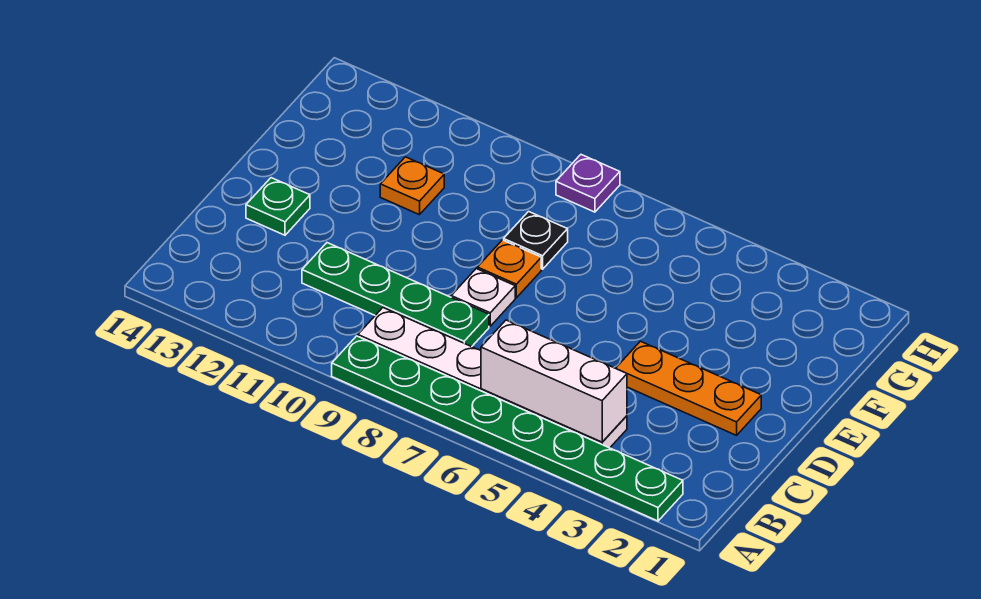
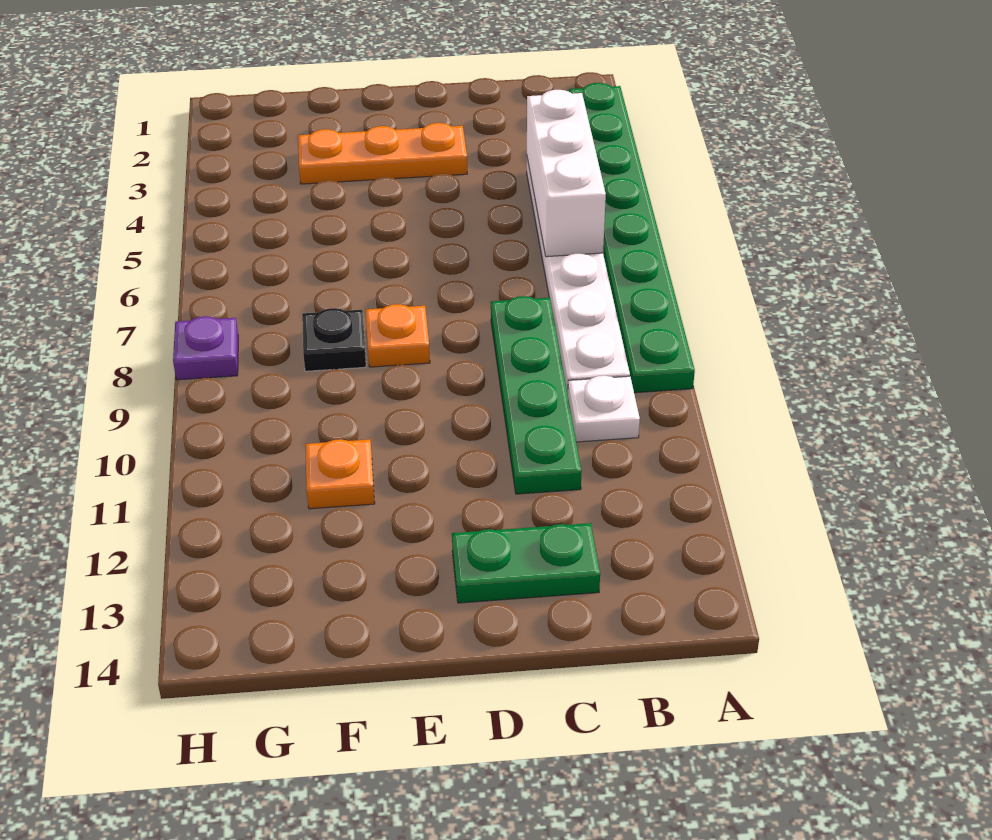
orange plate D2:D4 level 1 -> orange plate D3:F3 level 1
white plate D8 level 1 -> white plate B10 level 1
green plate D13 level 1 -> green plate C13:D13 level 1

